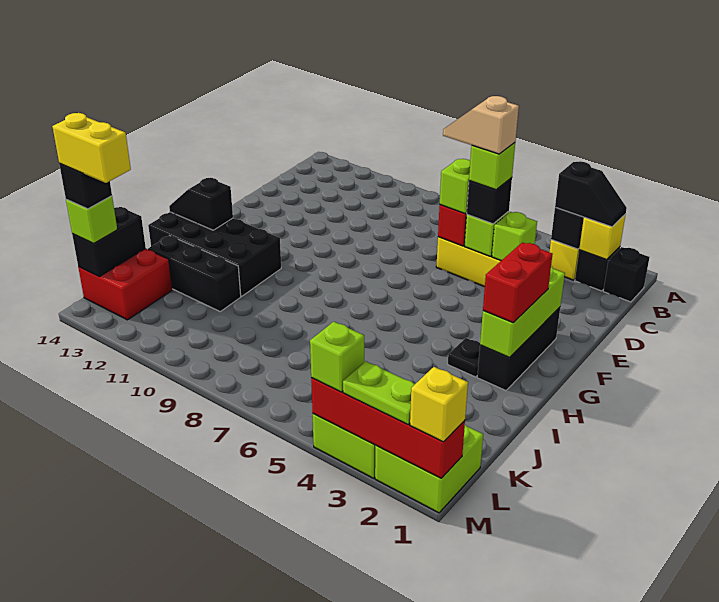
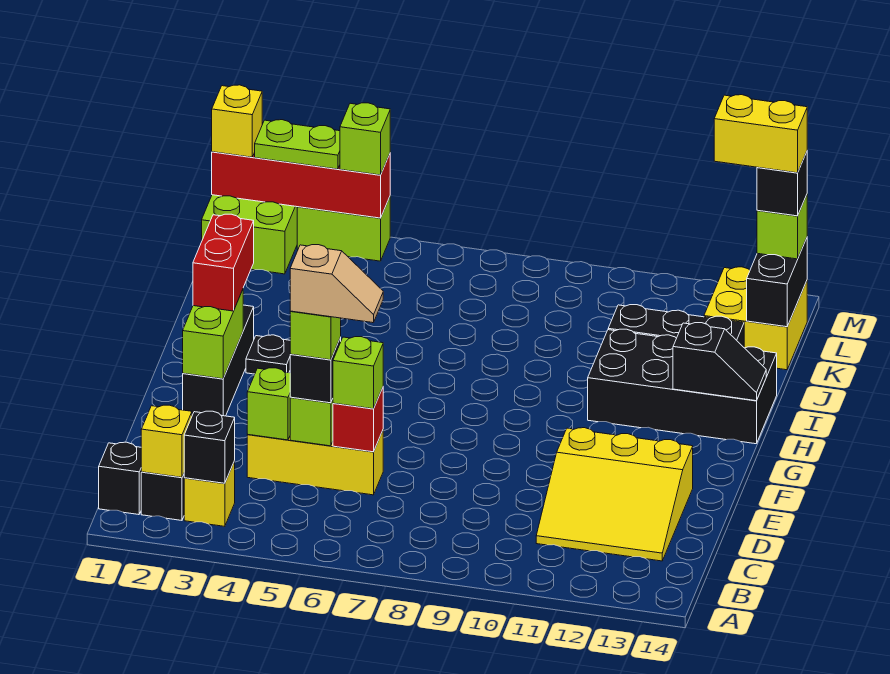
black slope B2:B3 level 3 top 3 -> none
none -> yellow slope C11:E13 level 1 top E
lime brick F2:H2 level 2 -> lime brick F2:G2 level 2
red brick K13:L14 level 1 -> yellow brick K13:L14 level 1

